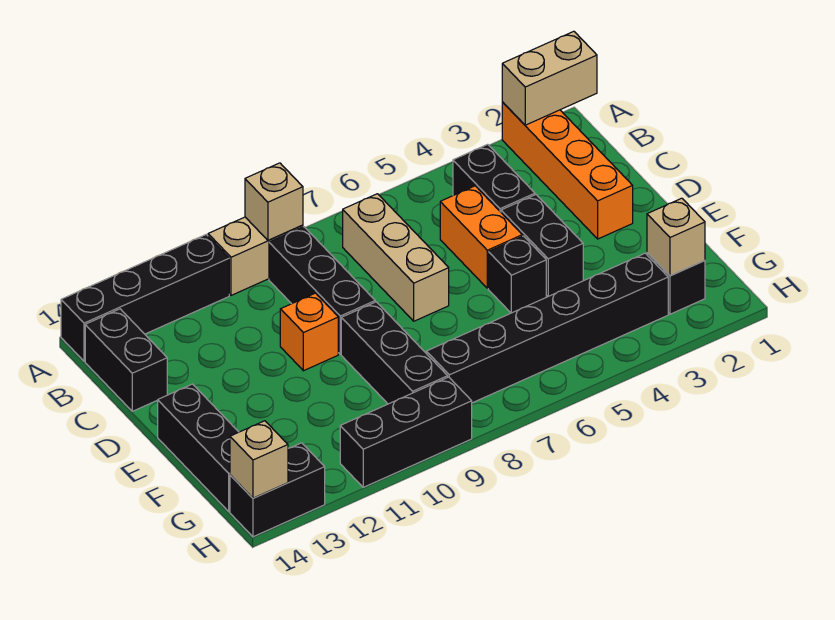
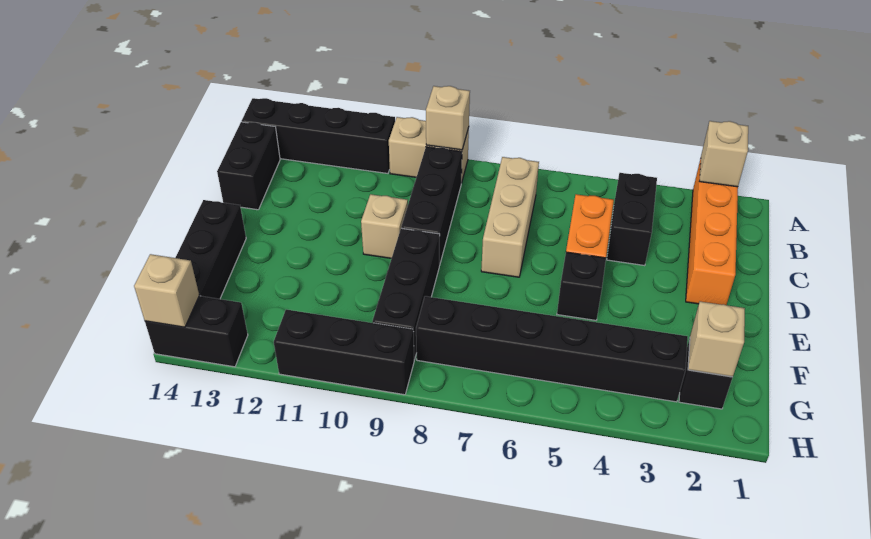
tan brick A1:A2 level 2 -> tan brick A2 level 2
black brick D4:E4 level 1 -> none
orange brick D10 level 1 -> tan brick D10 level 1

